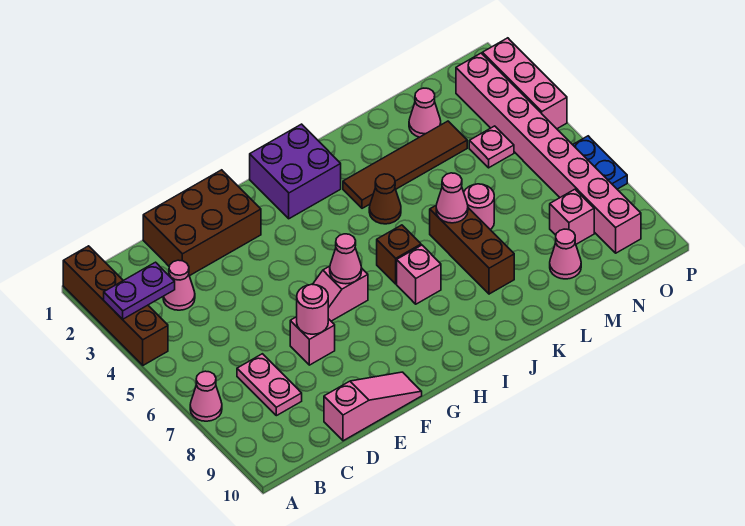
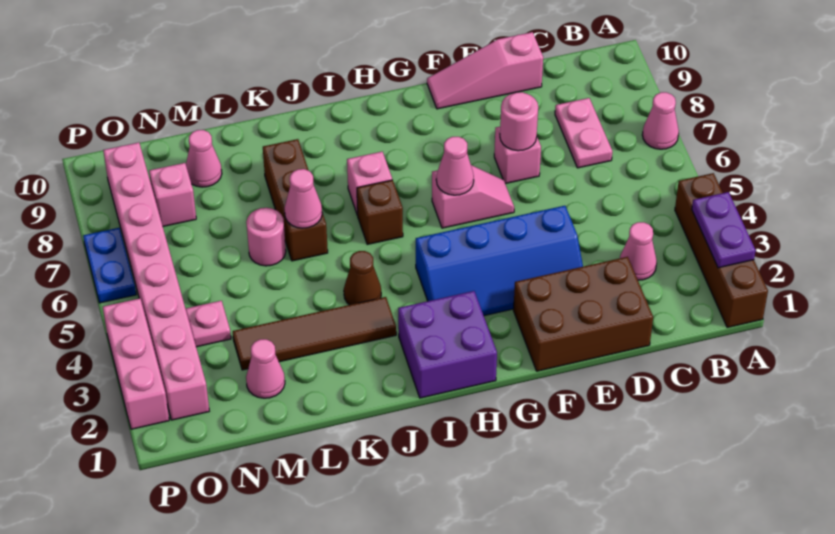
purple plate A3:B3 level 2 -> purple plate A2:A3 level 2
none -> blue slope E3:H4 level 1 top 4

